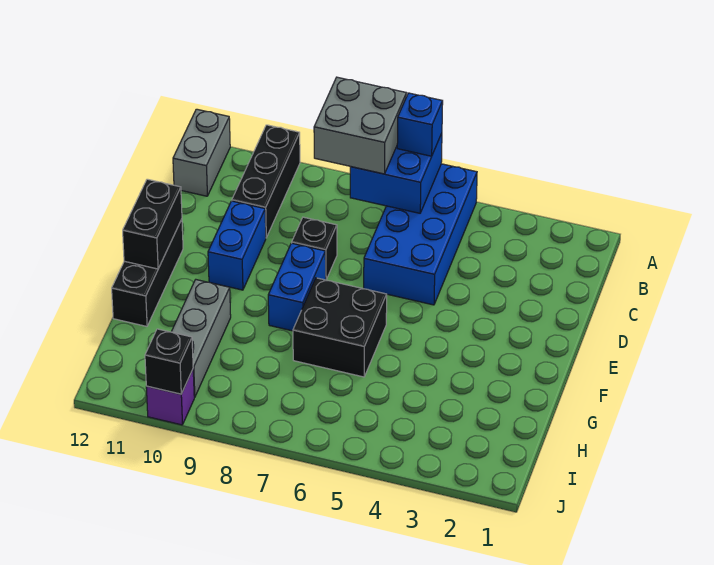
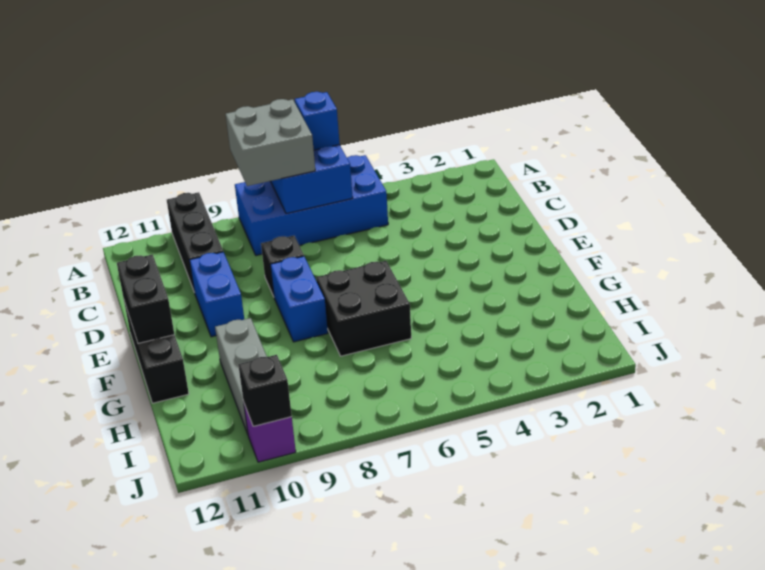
blue brick A5:D6 level 1 -> blue brick A5:B8 level 1
grey brick A12:B12 level 1 -> none

